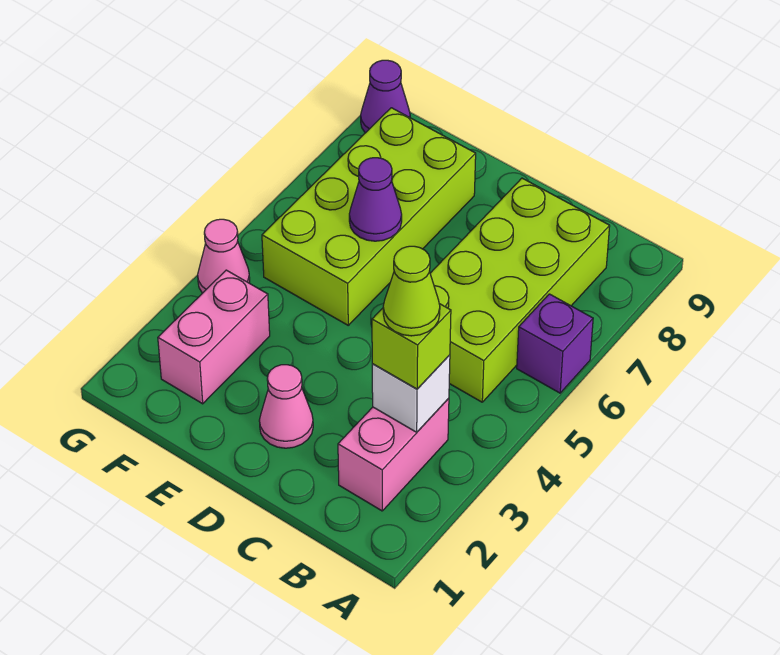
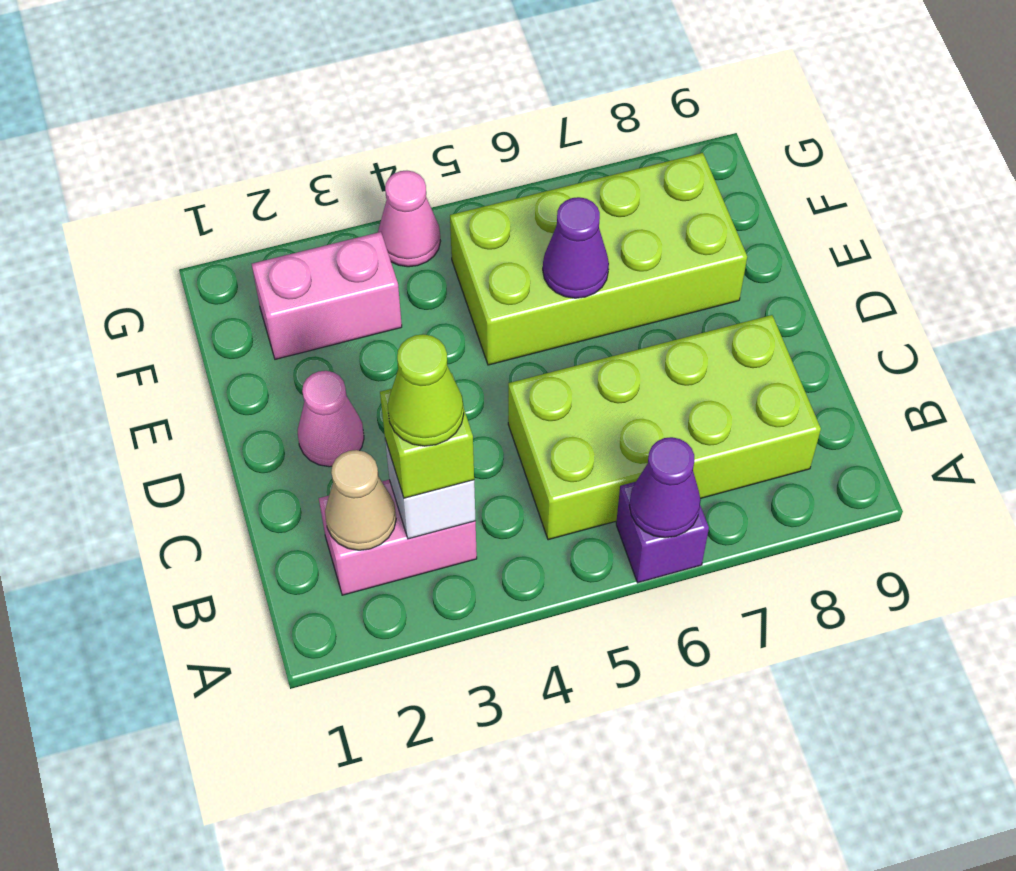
none -> tan cone B2 level 2
purple cone G9 level 1 -> purple cone A6 level 2

